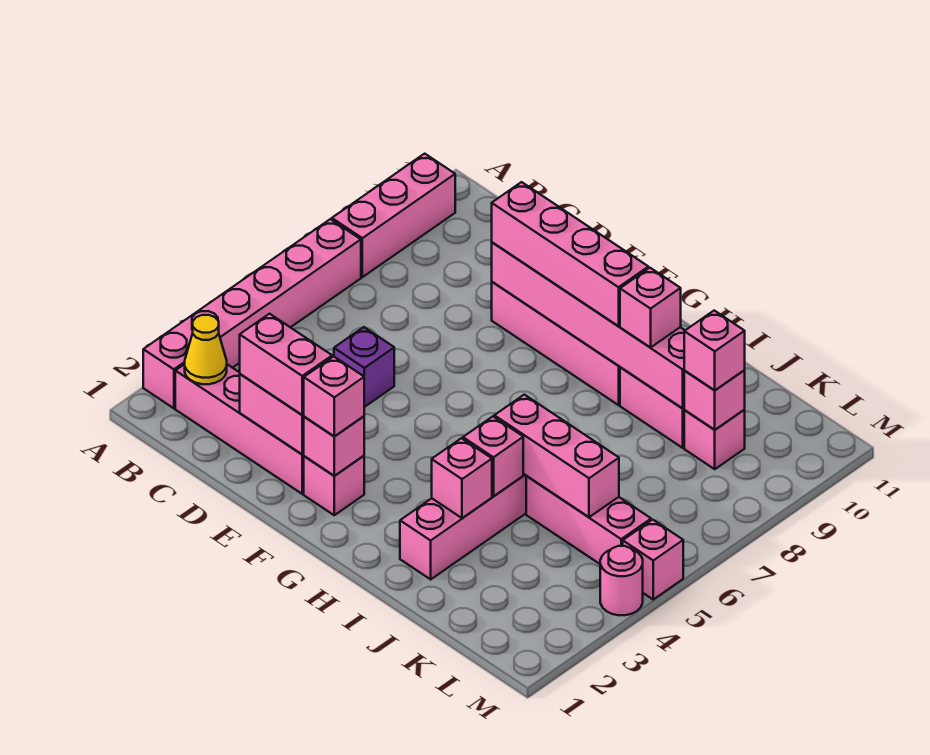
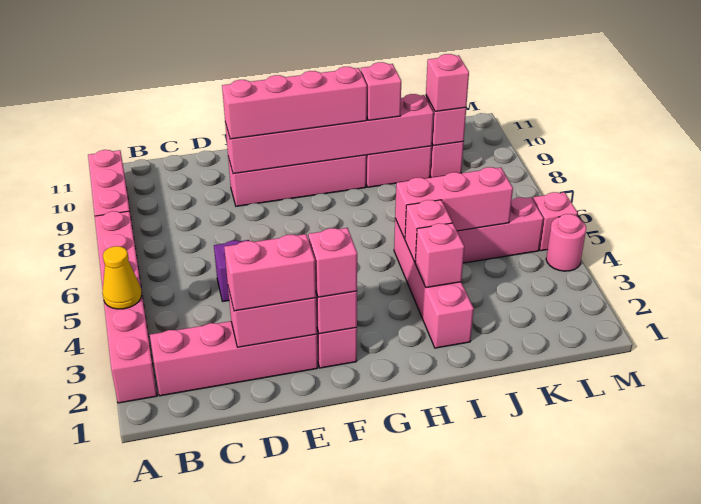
yellow cone B2 level 2 -> yellow cone A4 level 2

